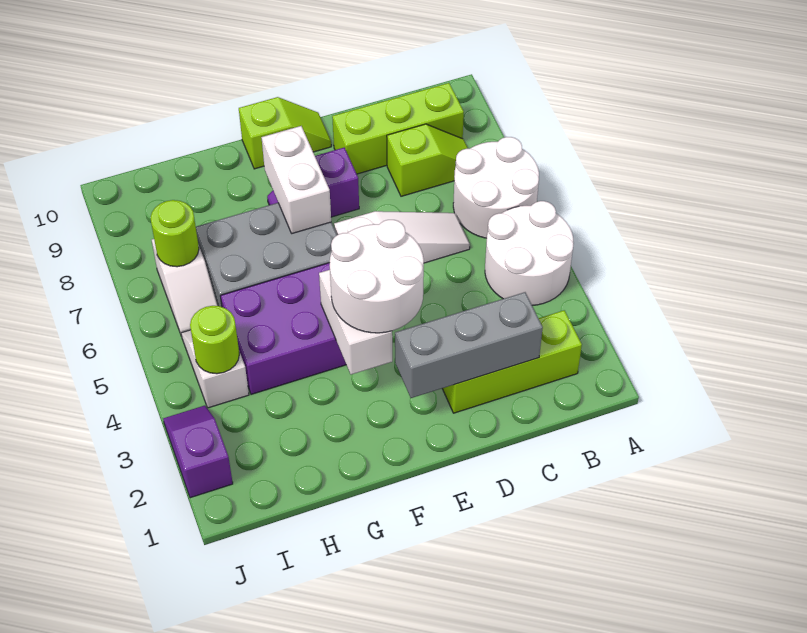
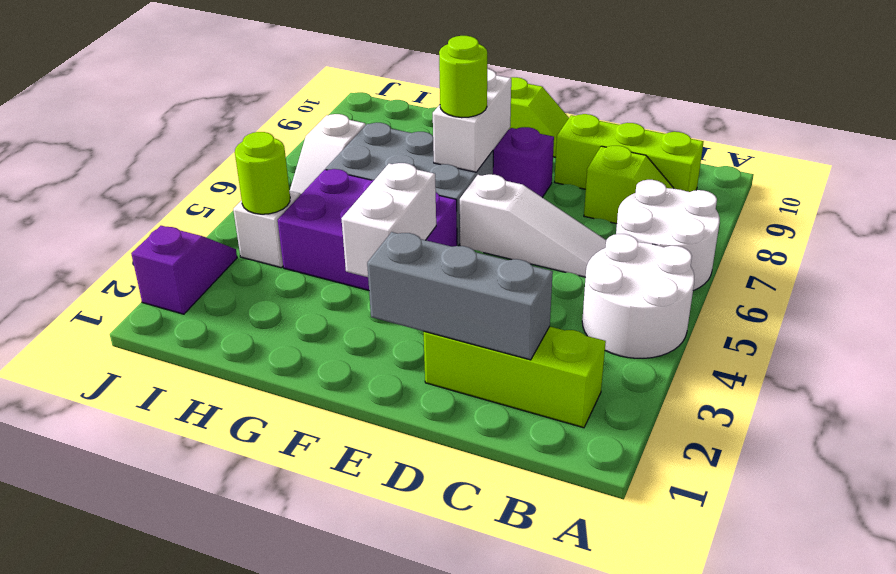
white round brick E3:F4 level 3 -> none
lime round brick I7 level 2 -> lime round brick F7 level 3

